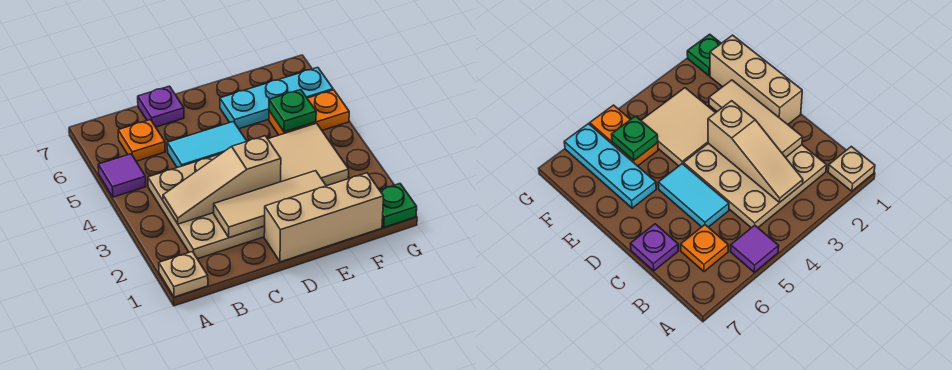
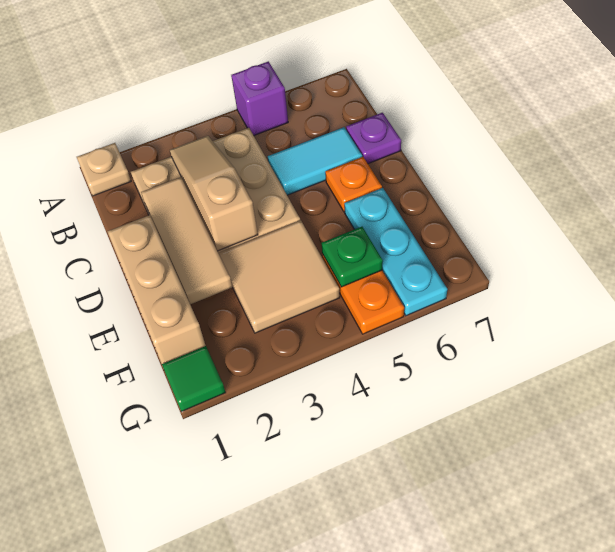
purple tile A5 level 1 -> purple brick A5 level 1
orange plate B6 level 1 -> orange plate D6 level 1
cyan tile C5:D5 level 1 -> cyan tile C5:C6 level 1
green plate G1 level 1 -> green tile G1 level 1

